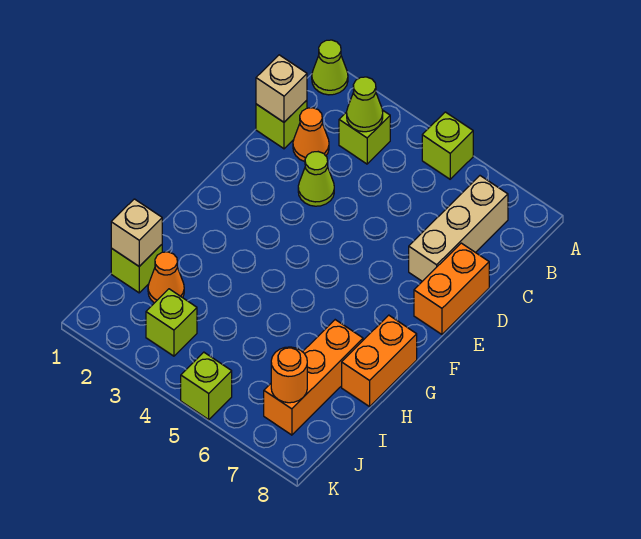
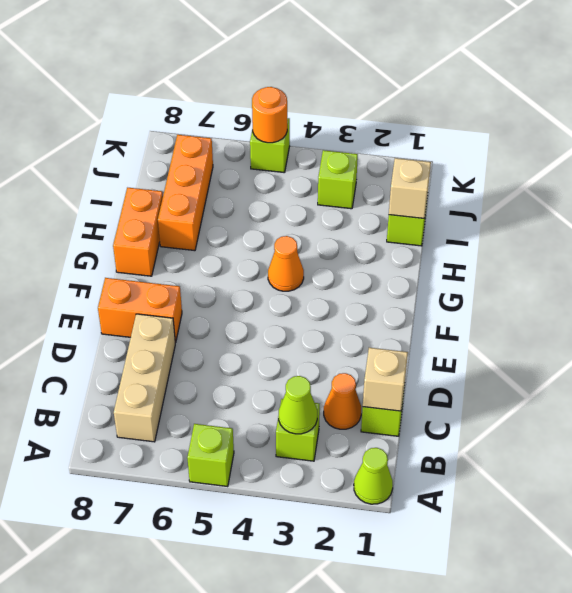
lime cone D3 level 1 -> none
orange brick D8:E8 level 1 -> orange brick E7:E8 level 1
orange cone I2 level 1 -> orange cone G4 level 1
orange round brick J7 level 2 -> orange round brick K5 level 2

